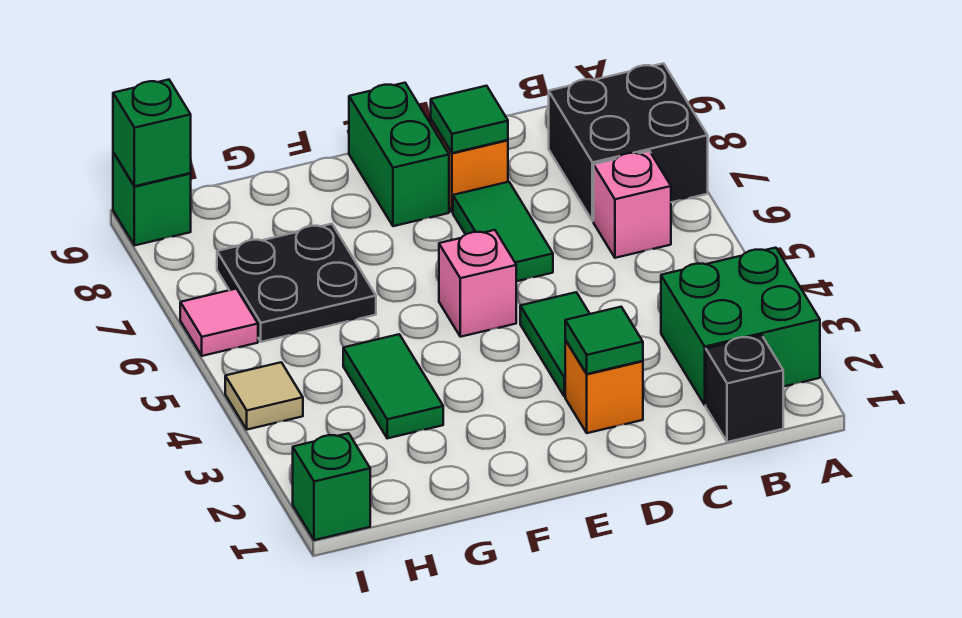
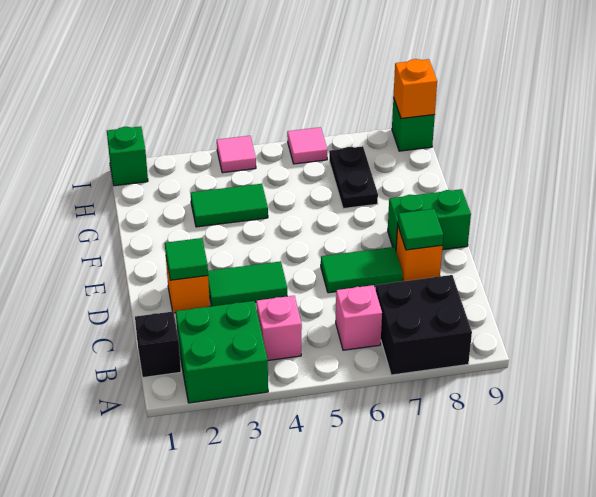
pink brick E5 level 1 -> pink brick B4 level 1
black plate G6:H7 level 1 -> black plate G7:H7 level 1
tan tile I4 level 1 -> pink tile I4 level 1
green brick I9 level 2 -> orange brick I9 level 2

